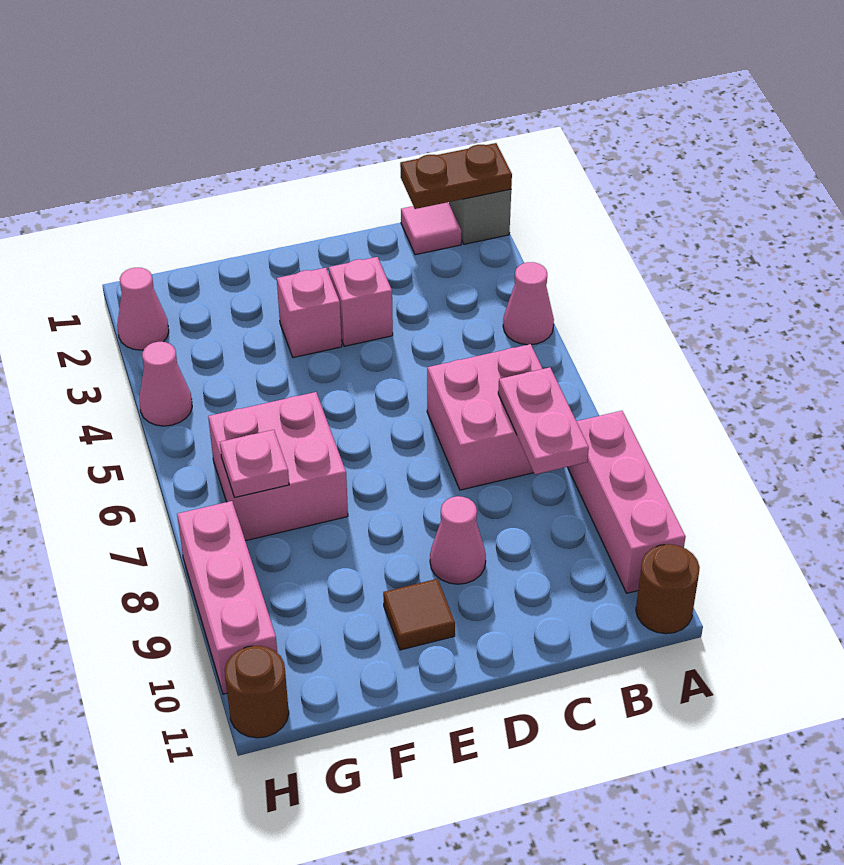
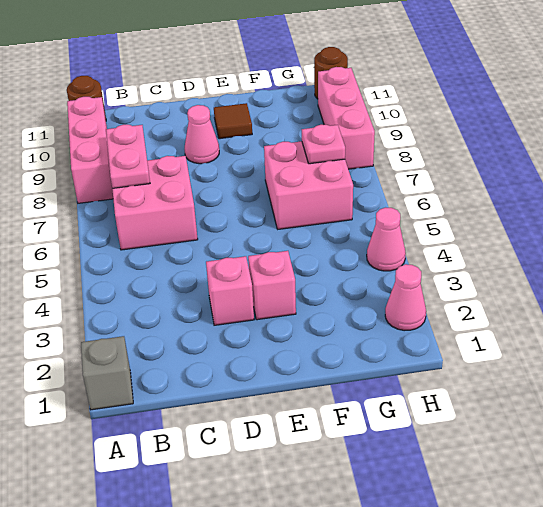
brown plate A1:B1 level 2 -> none
pink cone A4 level 1 -> none
pink tile B1 level 1 -> none

